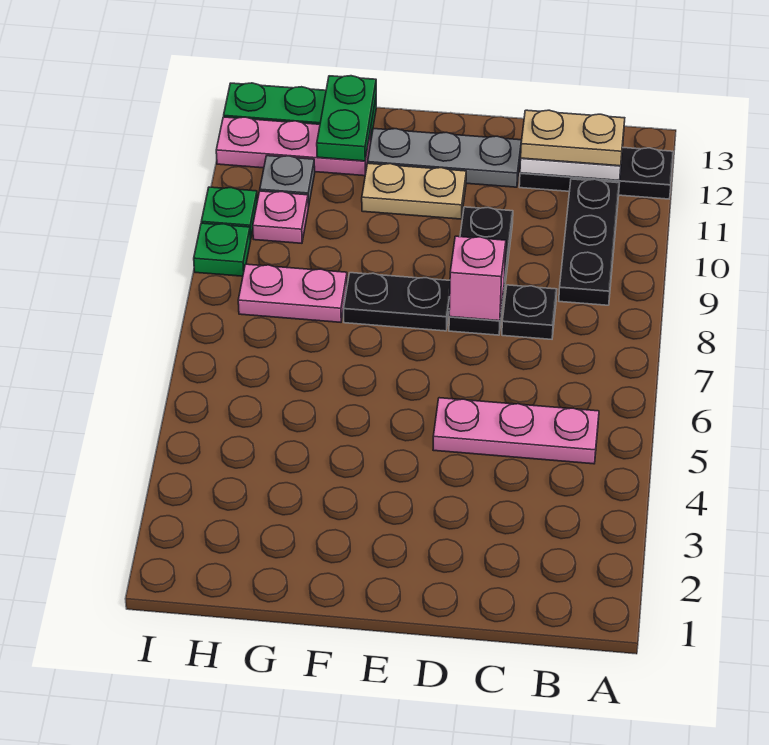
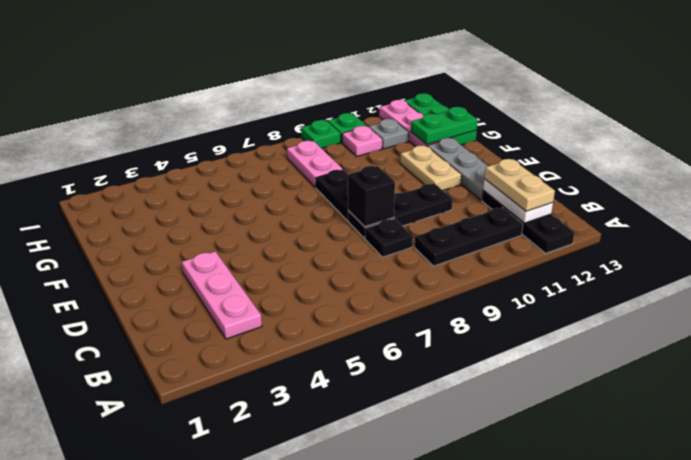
pink plate B5:D5 level 1 -> pink plate B3:D3 level 1
pink brick D8 level 2 -> black brick D8 level 2

